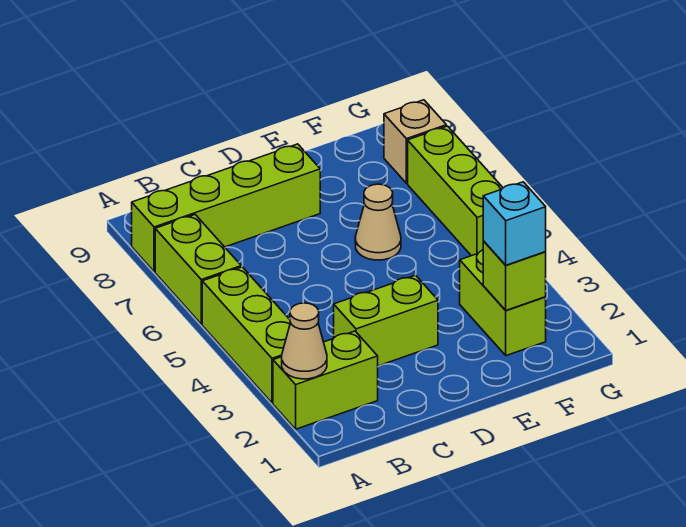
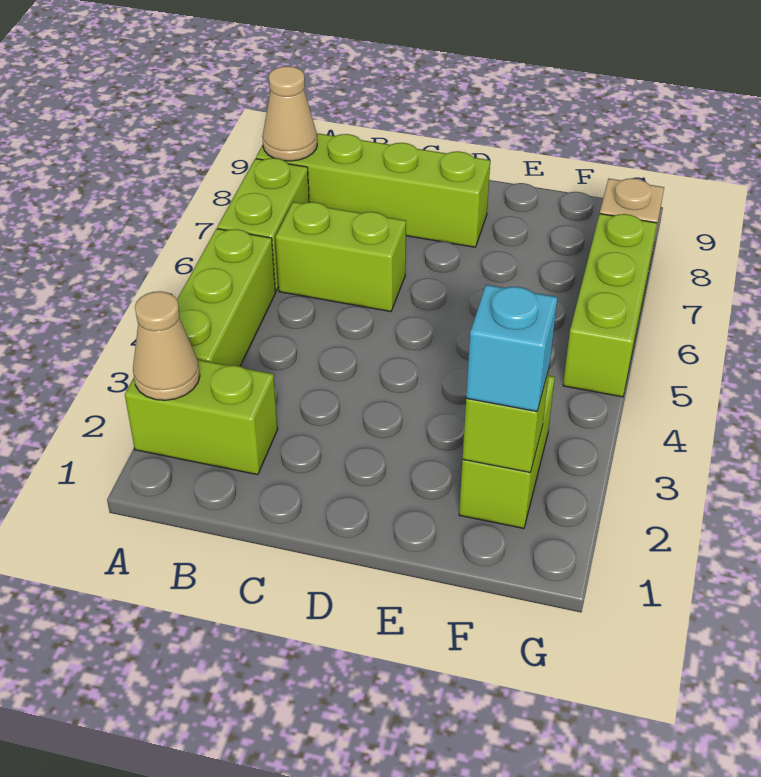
lime brick C3:D3 level 1 -> lime brick B6:C6 level 1
tan cone E6 level 1 -> tan cone A8 level 2

